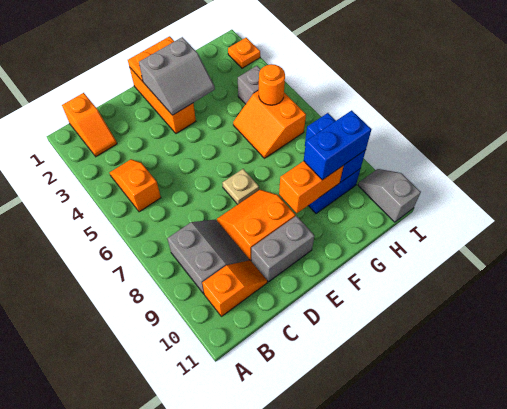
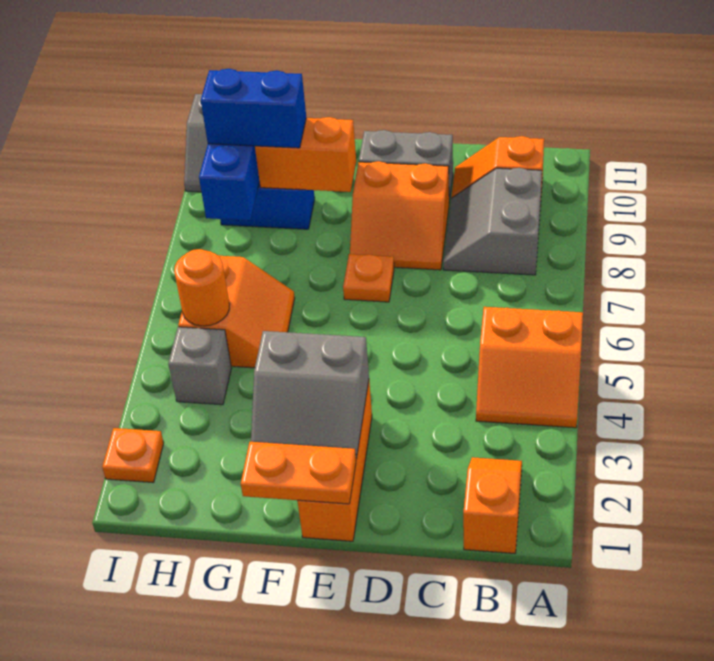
orange slope B4:B5 level 1 top 5 -> orange slope A4:B5 level 1 top 5
grey slope E2:F3 level 2 top 2 -> grey slope E2:F3 level 2 top 3
tan plate E7 level 1 -> orange plate E7 level 1

